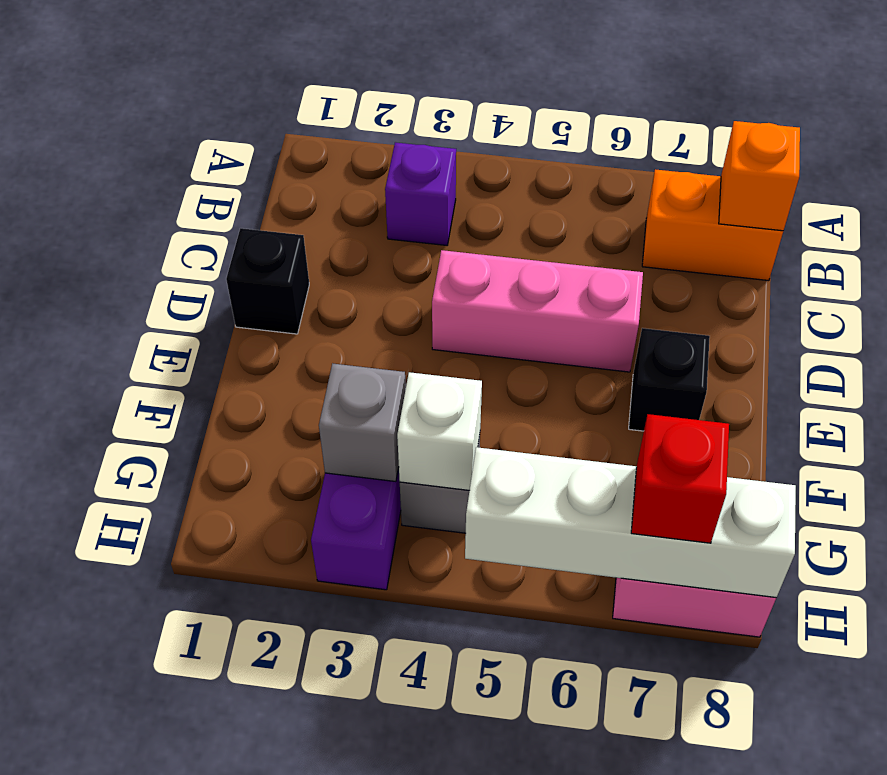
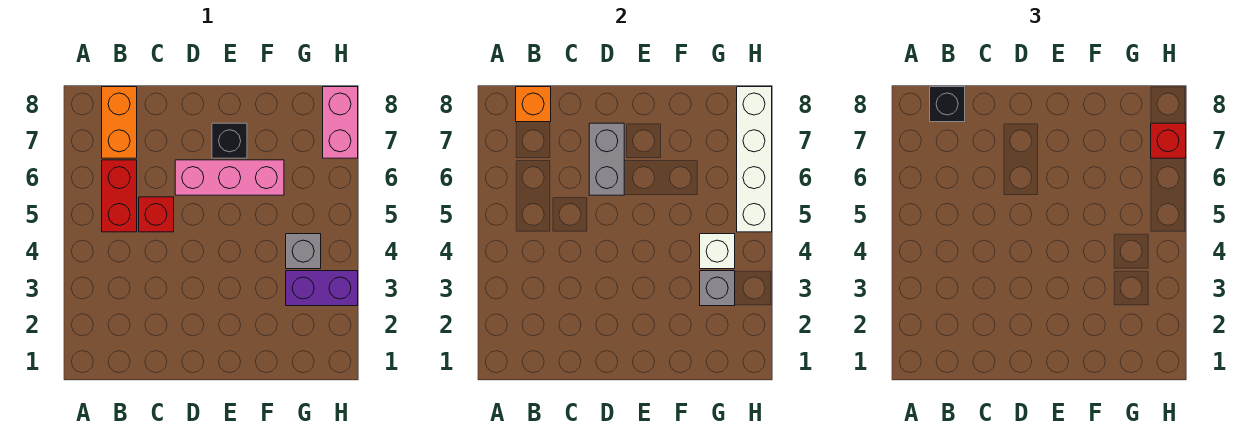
purple brick B3 level 1 -> none
none -> red brick B5:B6 level 1
none -> red brick C5 level 1
black brick D1 level 1 -> black brick B8 level 3
pink brick D4:D6 level 1 -> pink brick D6:F6 level 1
none -> grey brick D6:D7 level 2

